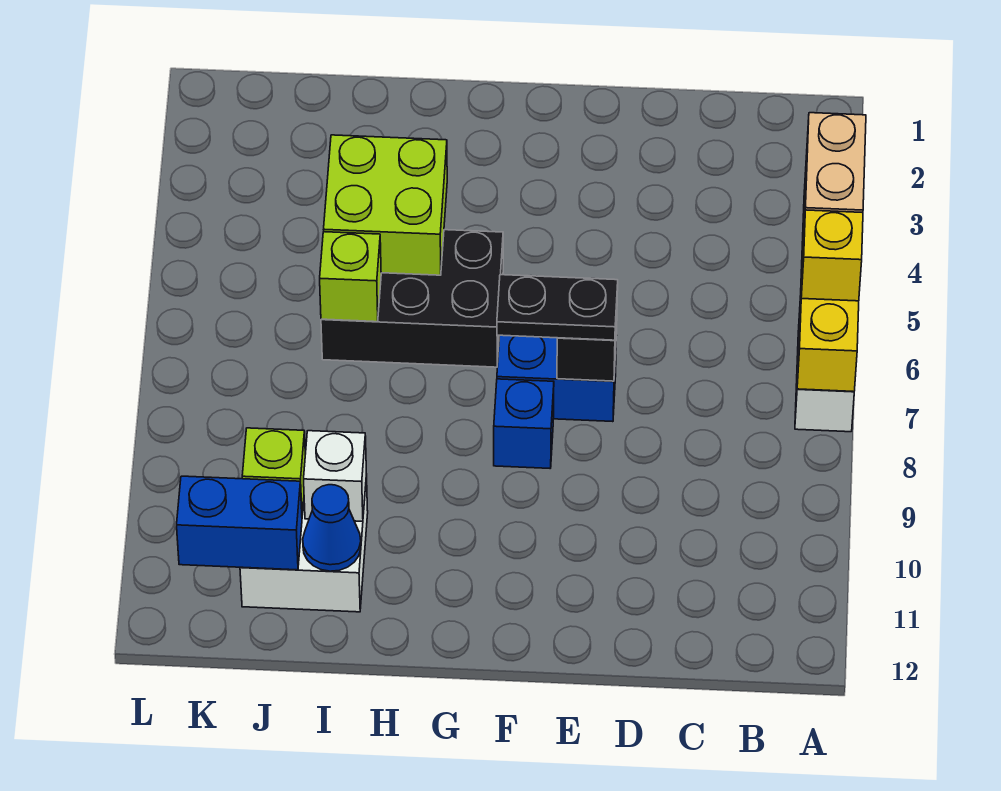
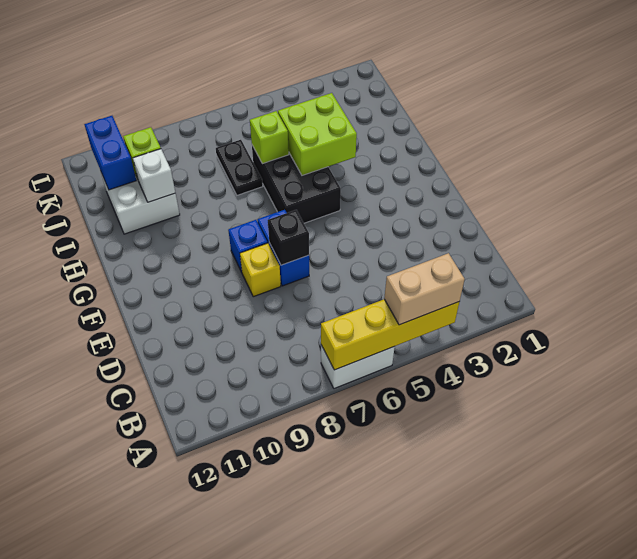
yellow brick A6 level 3 -> yellow brick E8 level 1
black plate E7:F7 level 3 -> black plate I7:J7 level 1
blue cone I11 level 2 -> none

